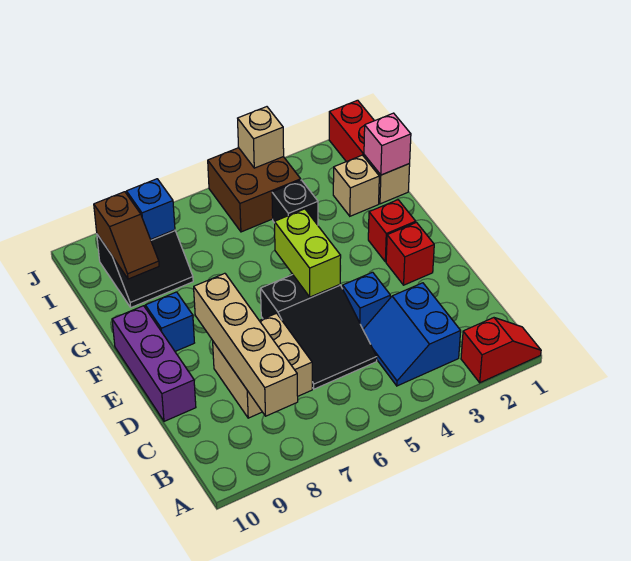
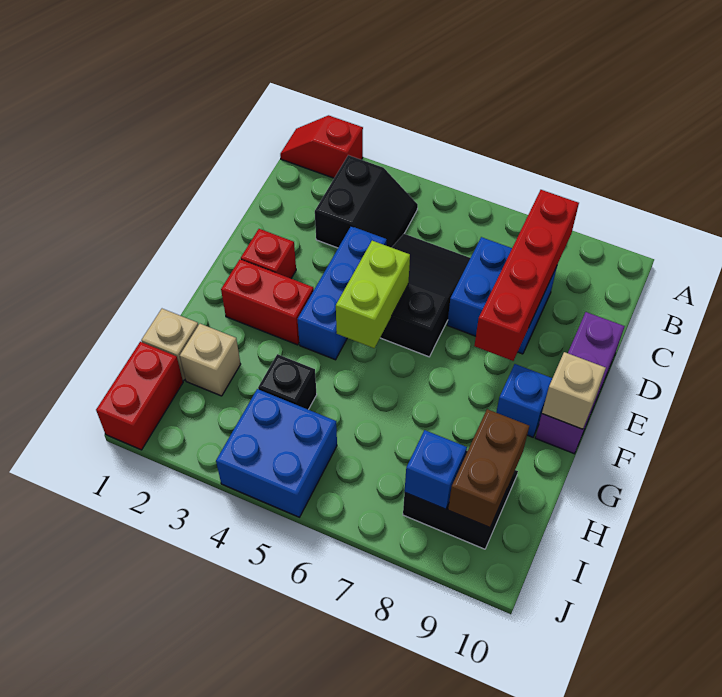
blue slope B3:C4 level 1 top 3 -> black slope B3:C4 level 1 top 3
tan brick B8:E8 level 2 -> red brick B8:E8 level 2
tan brick C7:D8 level 1 -> blue brick C7:D8 level 1
blue brick D4 level 1 -> blue brick D4:F4 level 1
red brick F2 level 1 -> red brick F2:F3 level 1
pink brick H1 level 2 -> none
brown slope H9:I9 level 2 top I -> brown brick H9:I9 level 2
brown brick I4:J5 level 1 -> blue brick I4:J5 level 1
tan brick J4 level 2 -> tan brick F10 level 2

